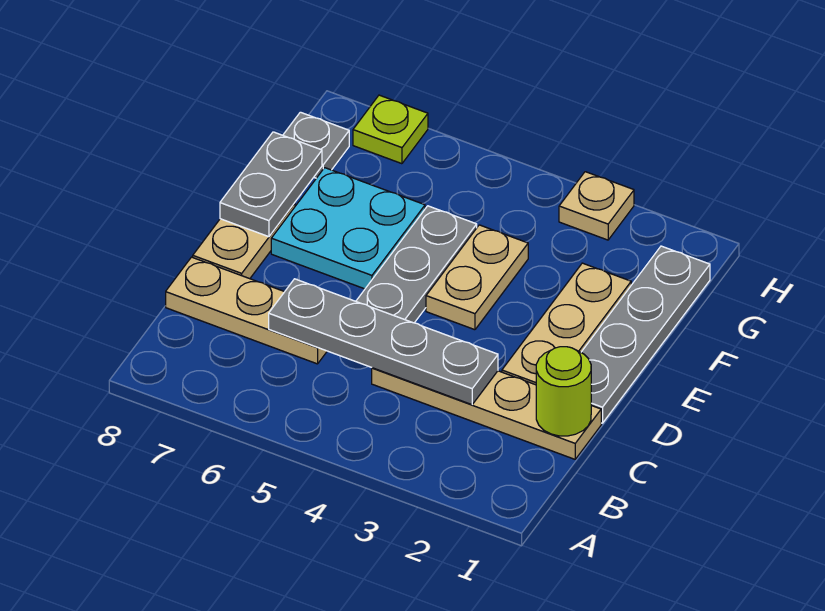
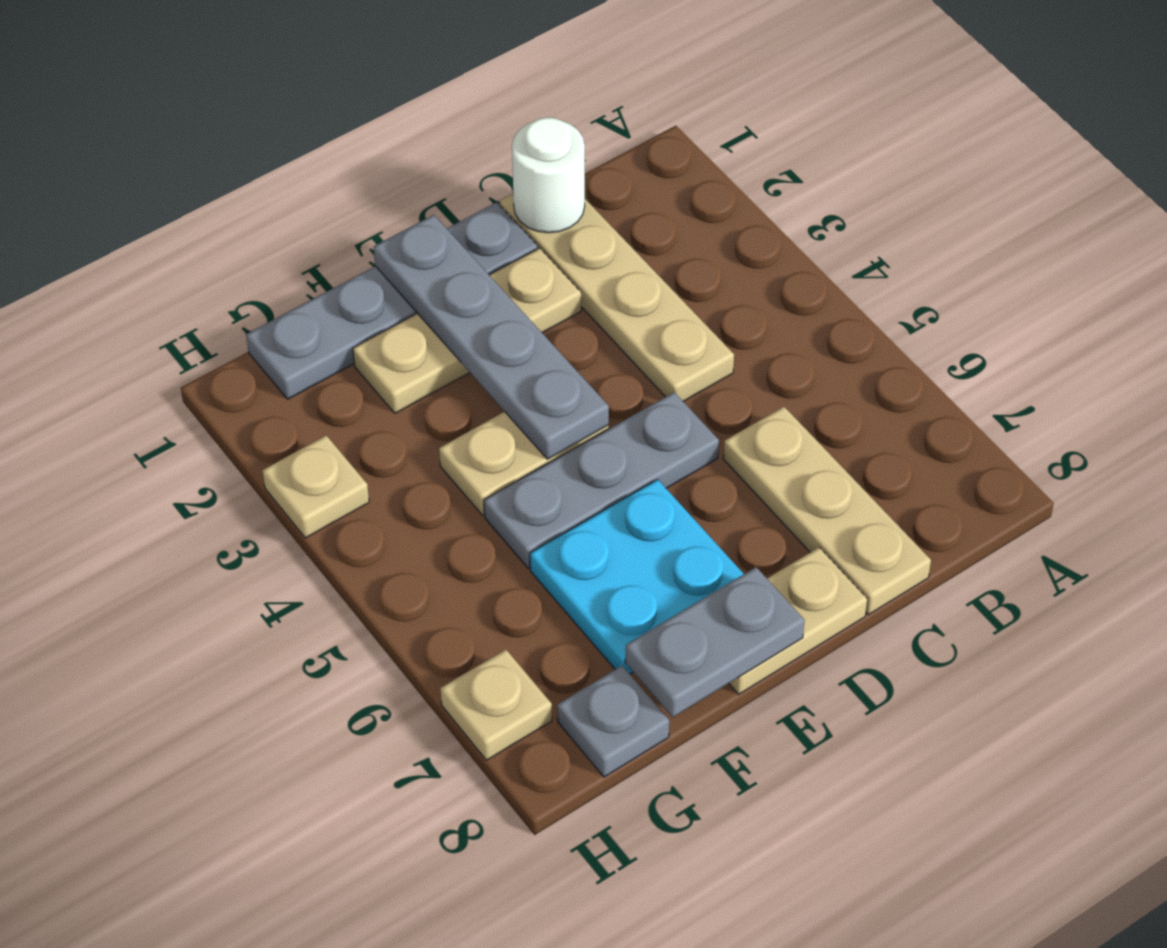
lime round brick C1 level 2 -> white round brick C1 level 2
grey plate C3:C6 level 2 -> grey plate E1:E4 level 2
lime plate H7 level 1 -> tan plate H7 level 1

